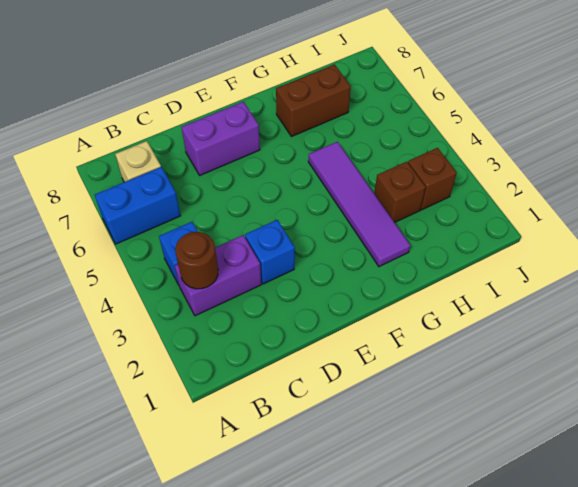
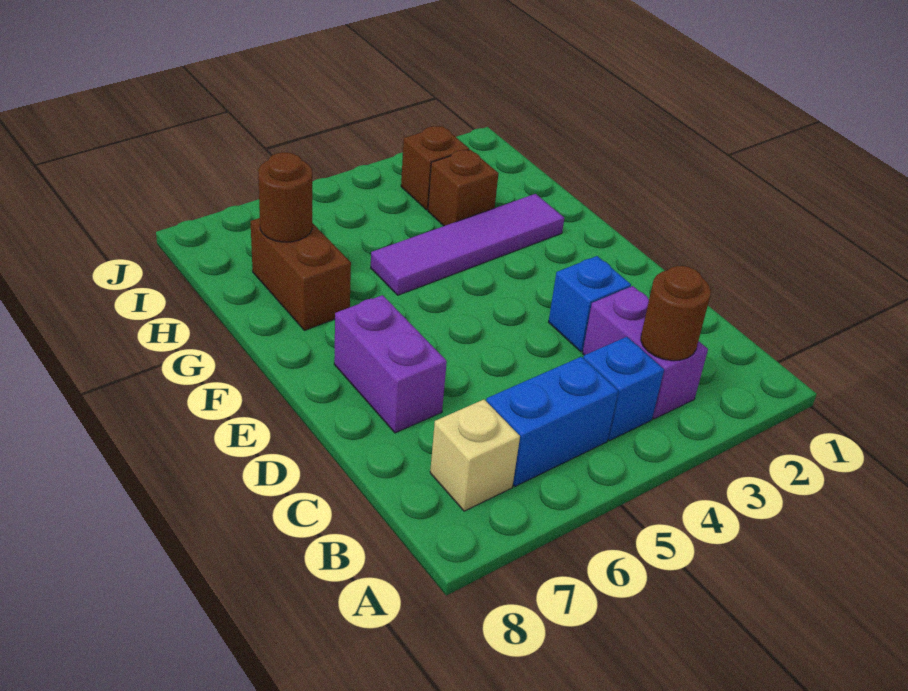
blue brick A6:B6 level 1 -> blue brick B5:B6 level 1
none -> brown round brick H7 level 2

